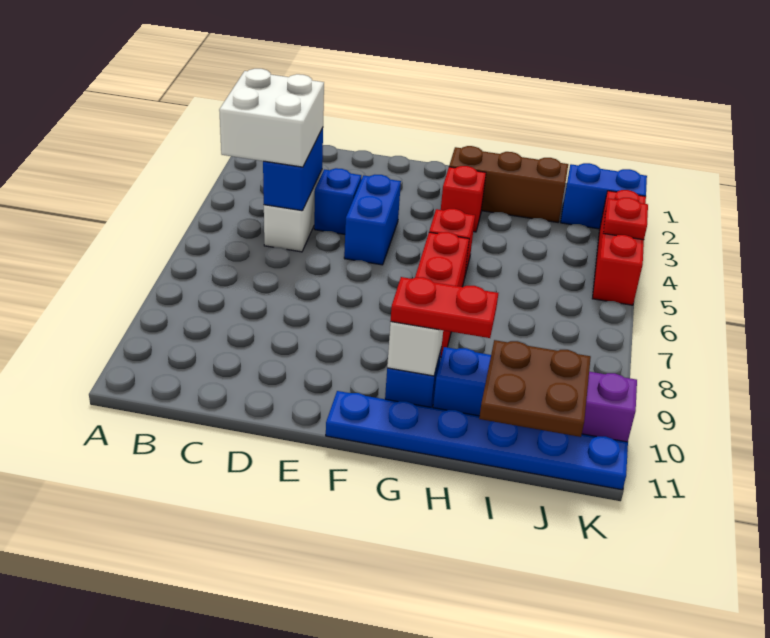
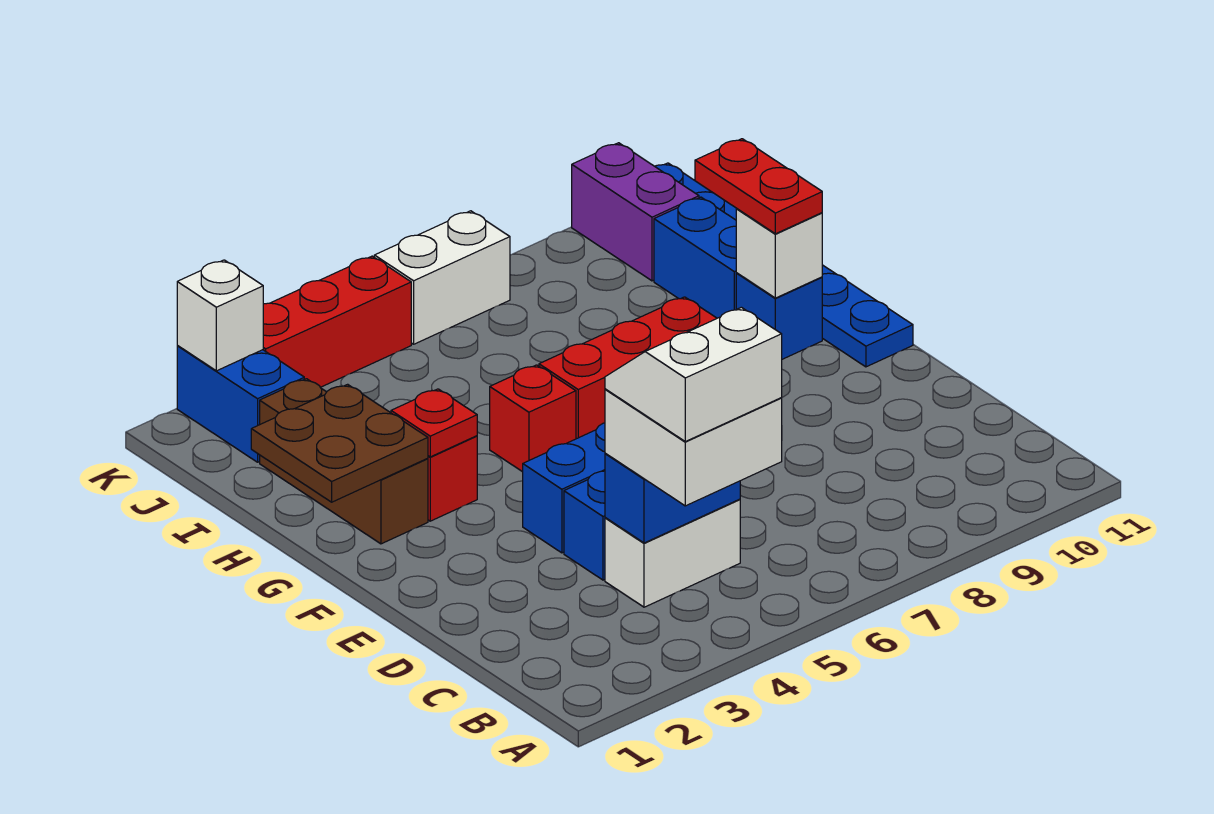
none -> white slope B4:C5 level 4 top B
brown plate I10:J11 level 2 -> brown plate G1:H2 level 2
none -> white brick K2 level 2
red plate K4 level 2 -> red plate G3 level 2
none -> white brick K6:K7 level 1

